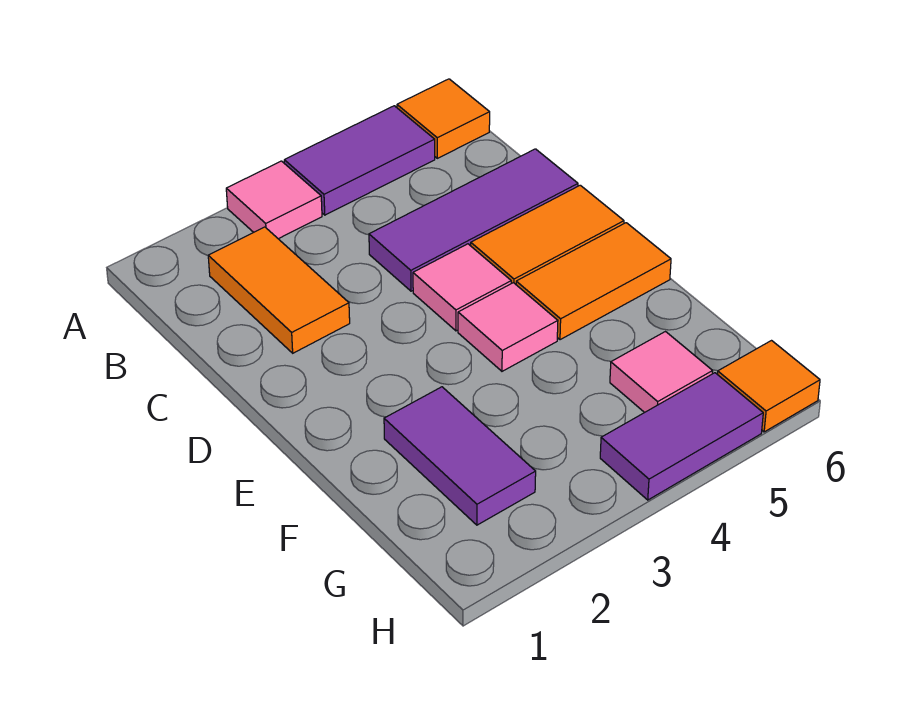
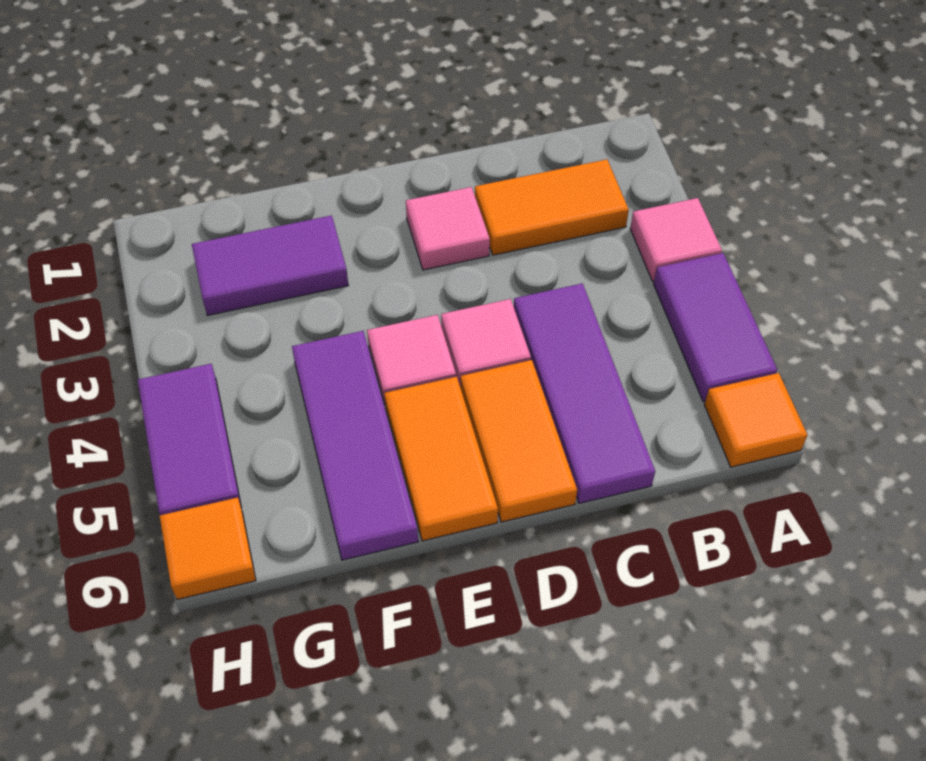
none -> purple tile F4:F6 level 1
pink tile G5 level 1 -> pink tile D2 level 1

